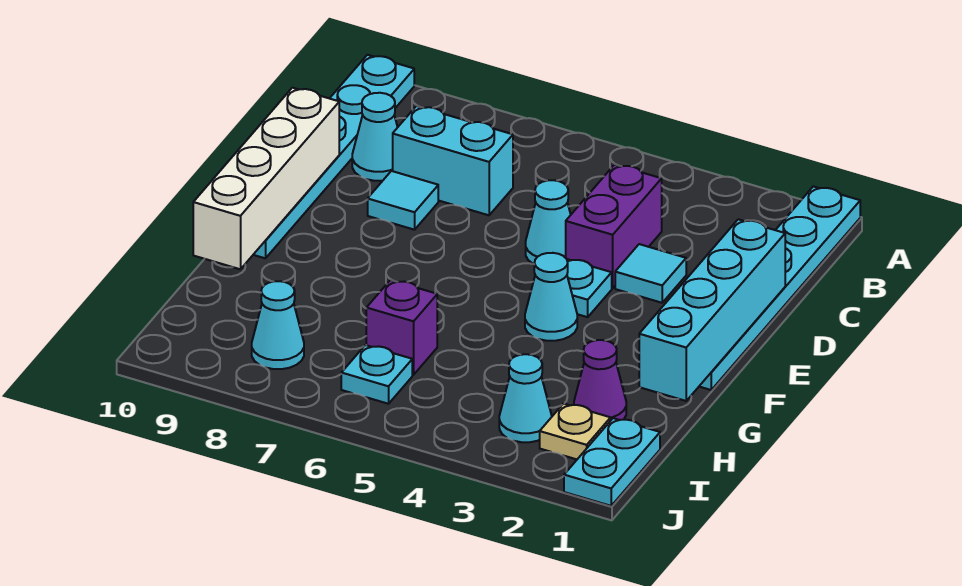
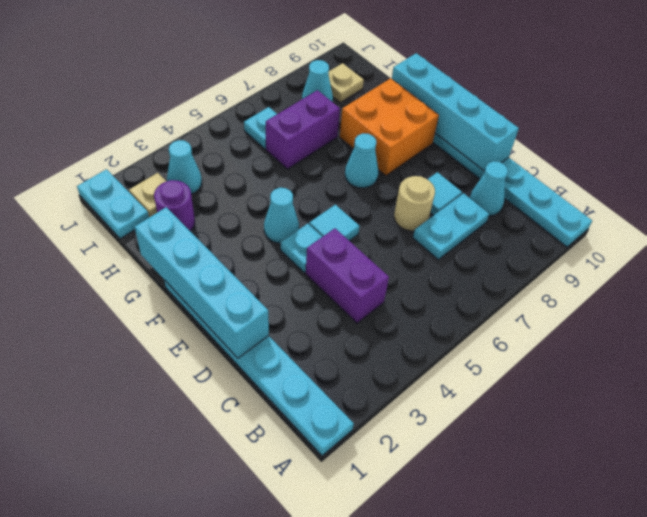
cyan brick C7:C8 level 1 -> cyan plate C7:C8 level 1
cyan tile D3 level 1 -> cyan tile E5 level 1
cyan cone D5 level 1 -> cyan cone F7 level 1
none -> tan round brick D7 level 1
white brick D10:G10 level 2 -> cyan brick D10:G10 level 2
none -> orange brick F8:G9 level 1
purple cone H2 level 1 -> purple round brick H2 level 1
purple brick H6 level 1 -> purple brick H6:H7 level 1
none -> tan plate I9 level 1

